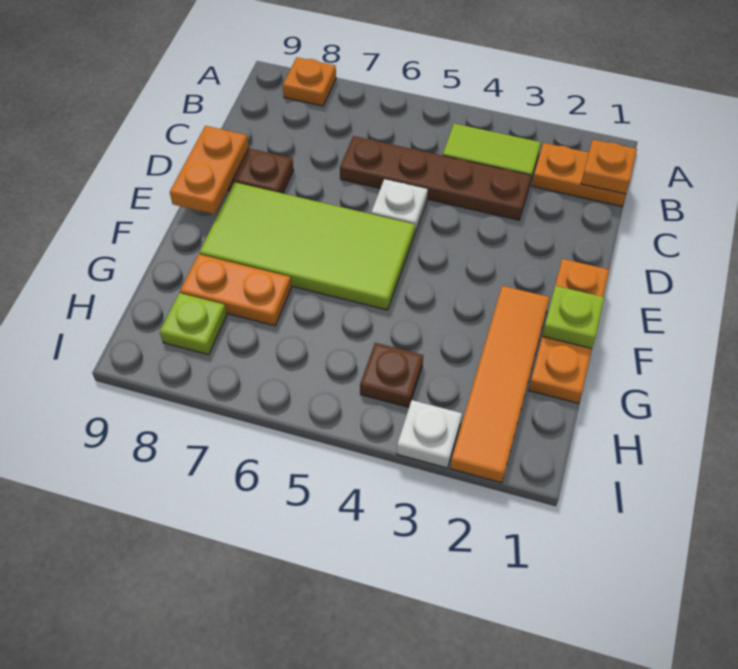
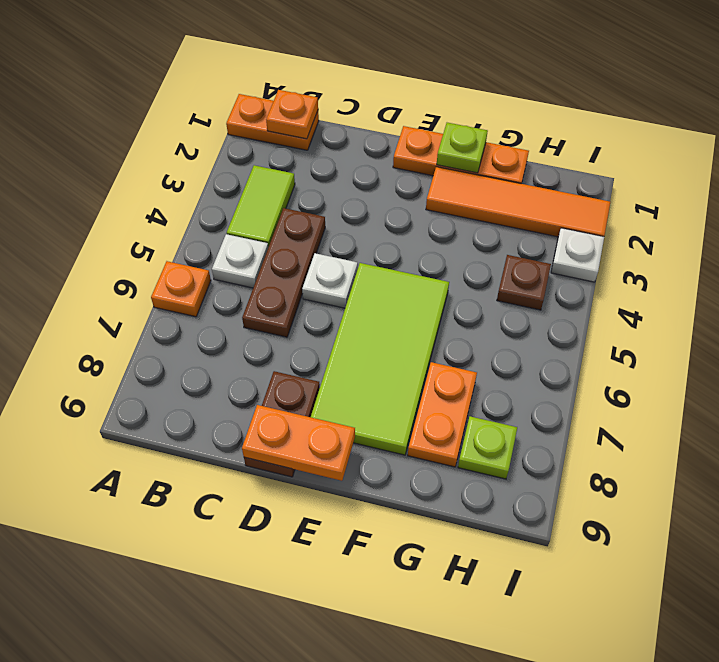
orange plate A8 level 1 -> orange plate A6 level 1
orange plate B1:B2 level 1 -> orange plate A1:B1 level 1
none -> white plate B5 level 1
brown plate C3:C6 level 1 -> brown plate C4:C6 level 1

